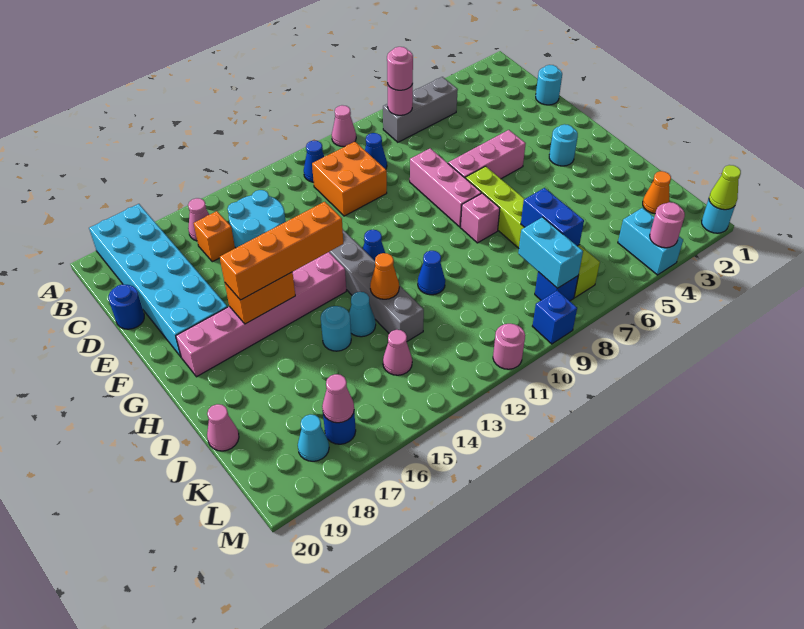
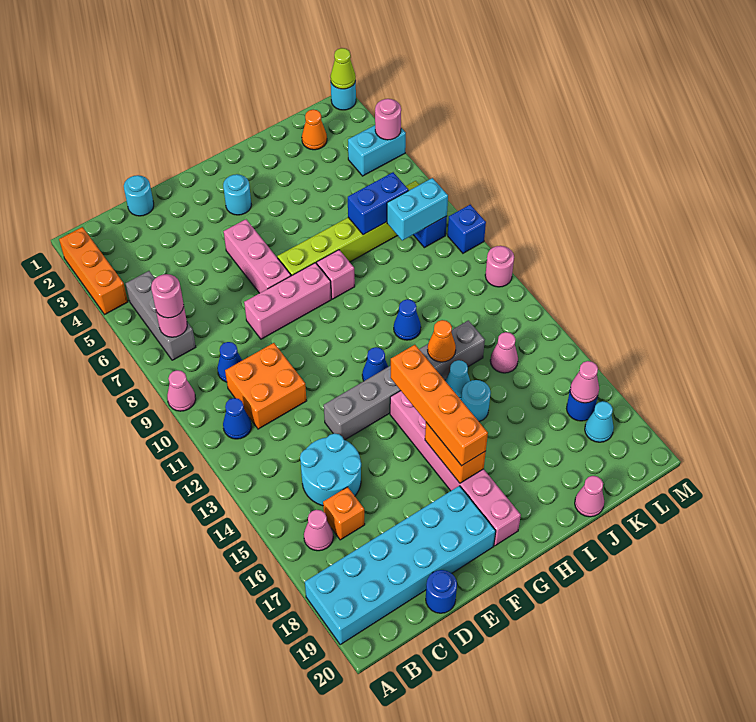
none -> orange brick A2:A4 level 1

